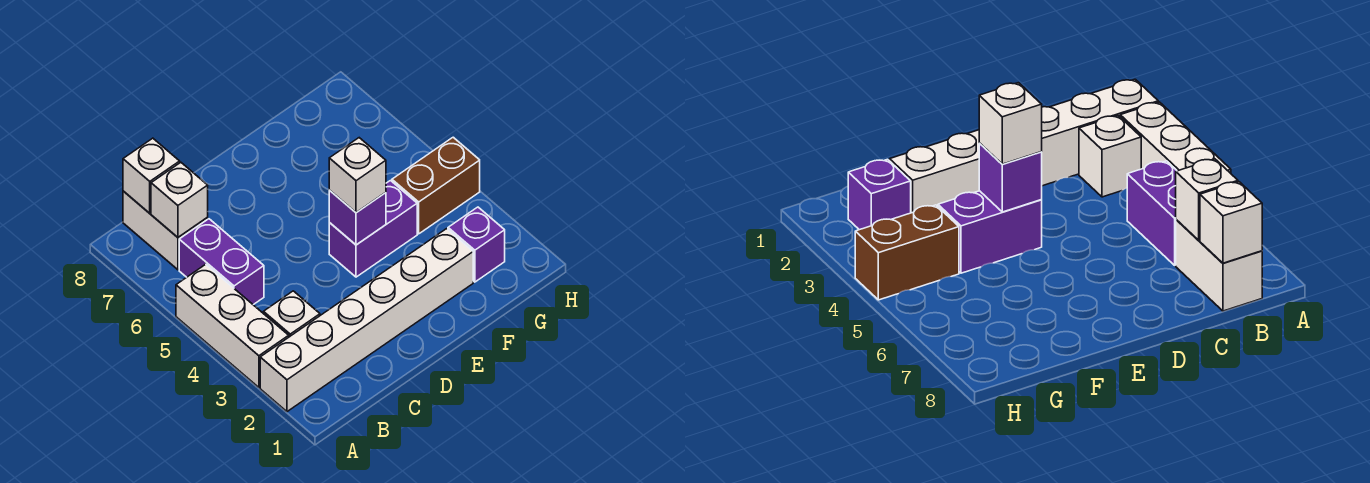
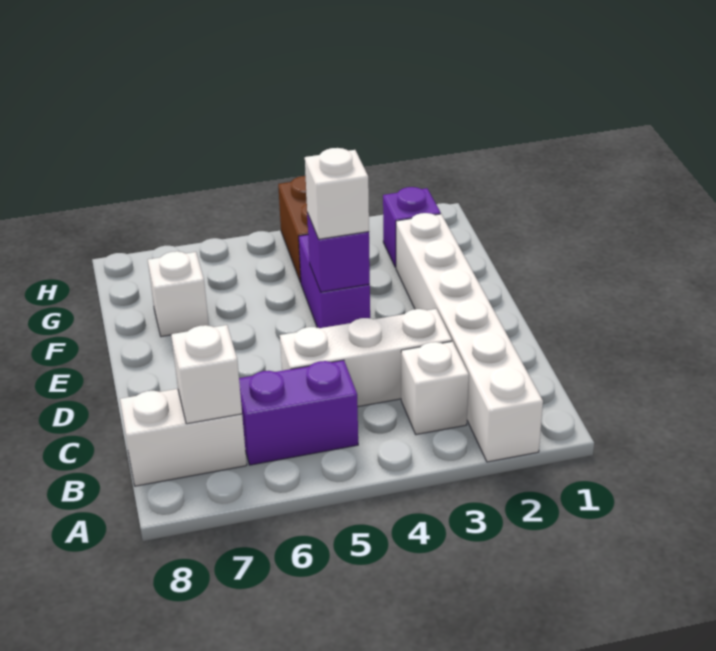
white brick A3:A5 level 1 -> white brick C3:C5 level 1
white brick B8 level 2 -> white brick F7 level 1

